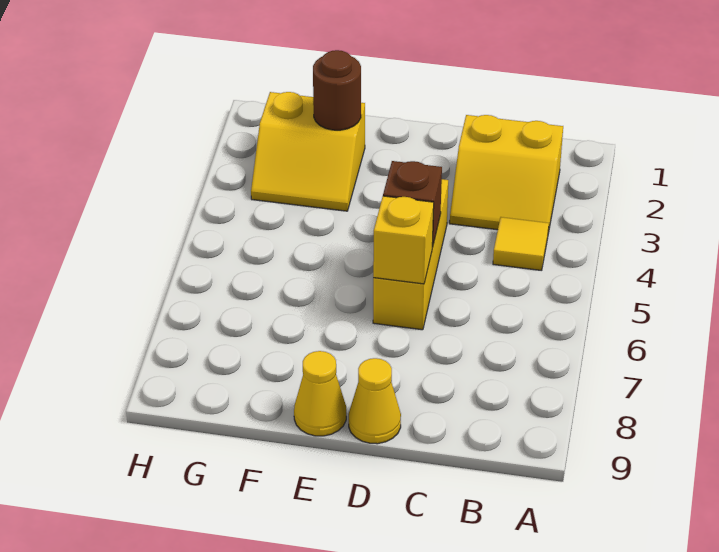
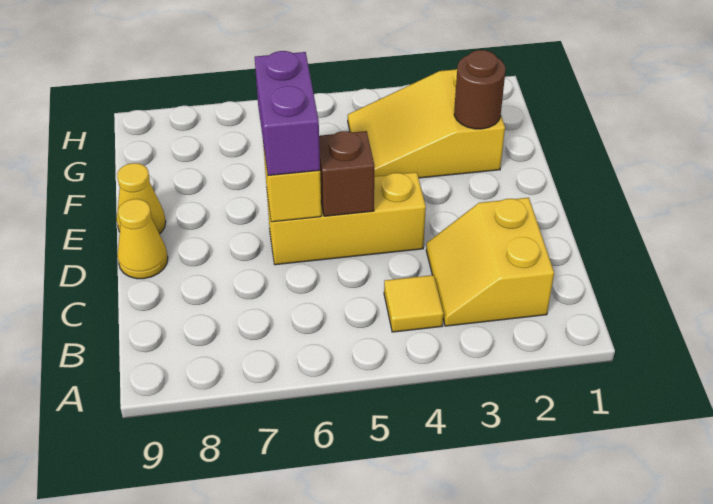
none -> purple brick D6:E6 level 3
yellow slope F2:G3 level 1 top 2 -> yellow slope F2:G4 level 1 top 2

